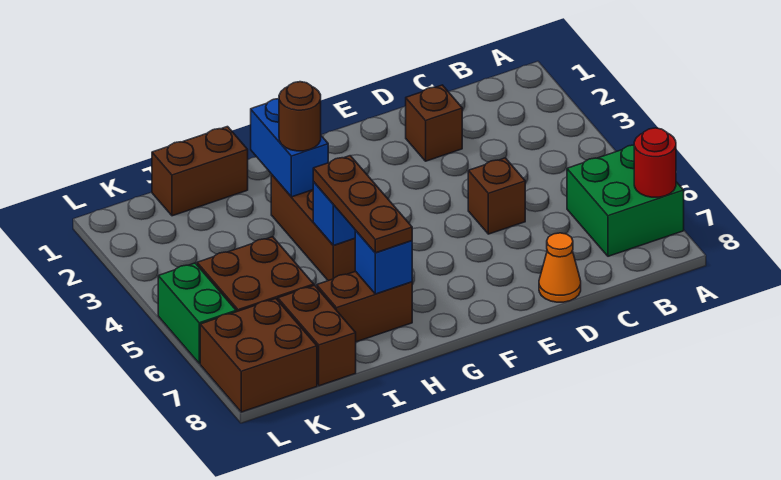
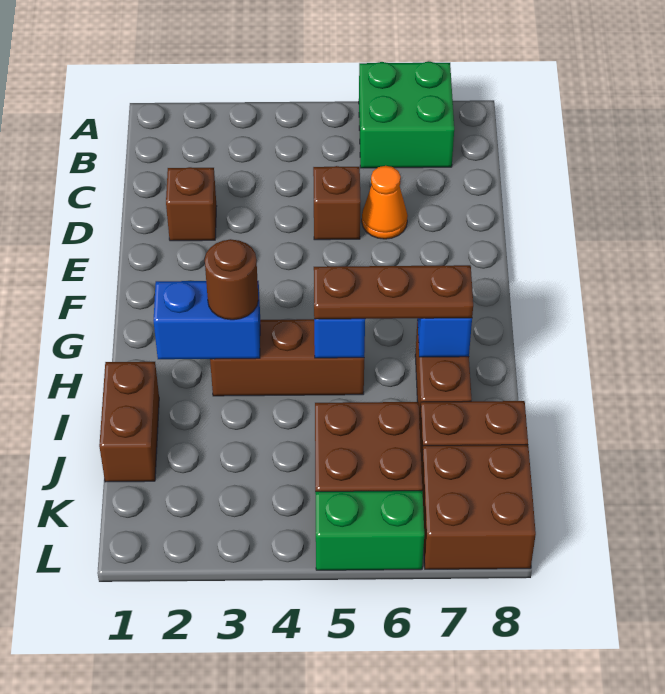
red round brick A7 level 2 -> none
orange cone D8 level 1 -> orange cone D6 level 1

